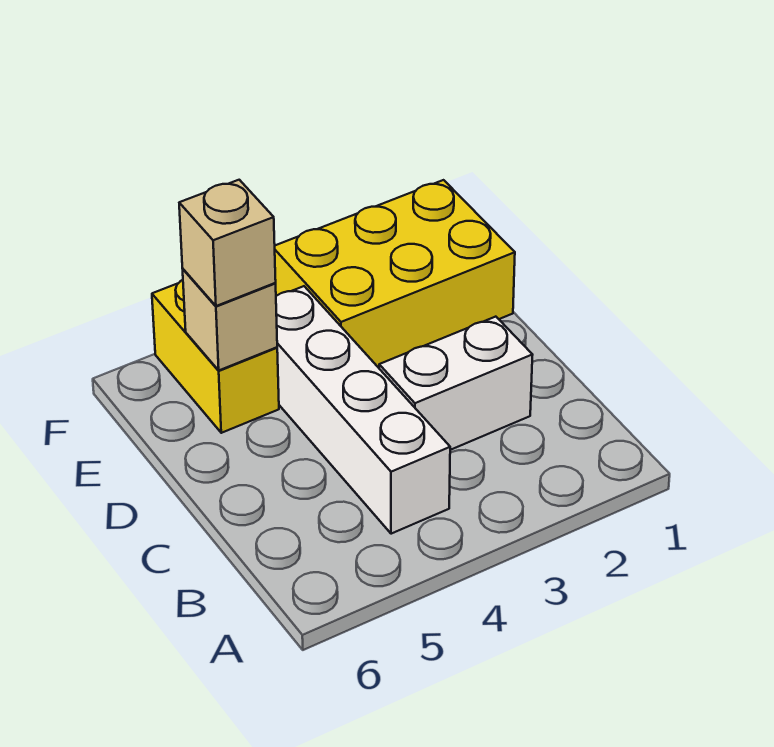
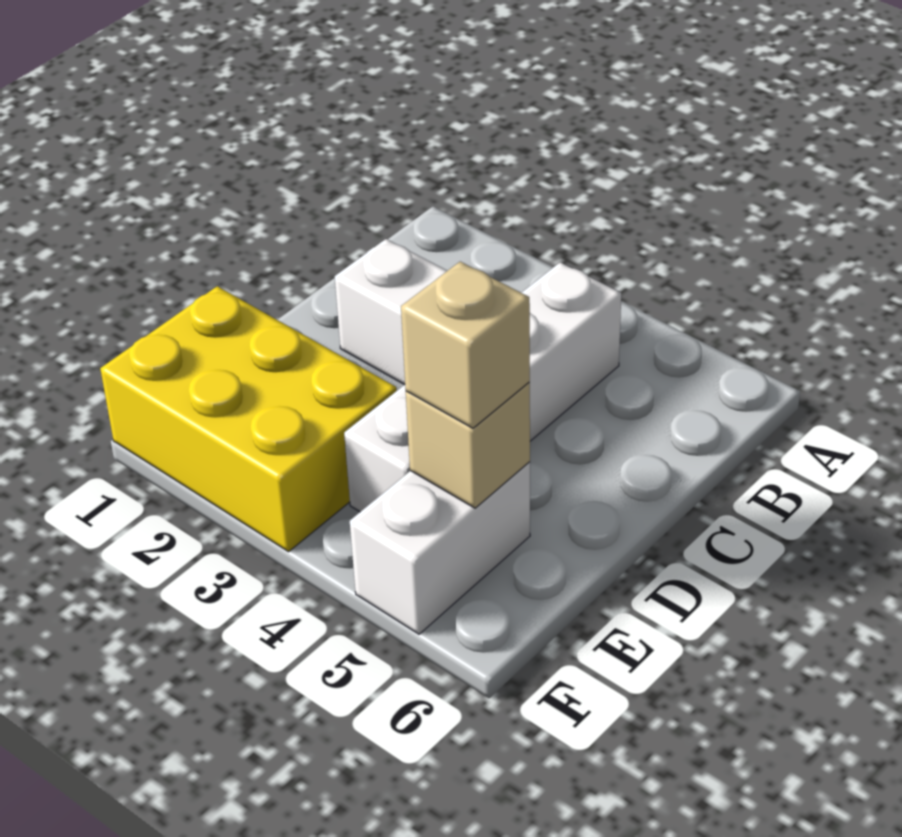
yellow brick E5:F5 level 1 -> white brick E5:F5 level 1

